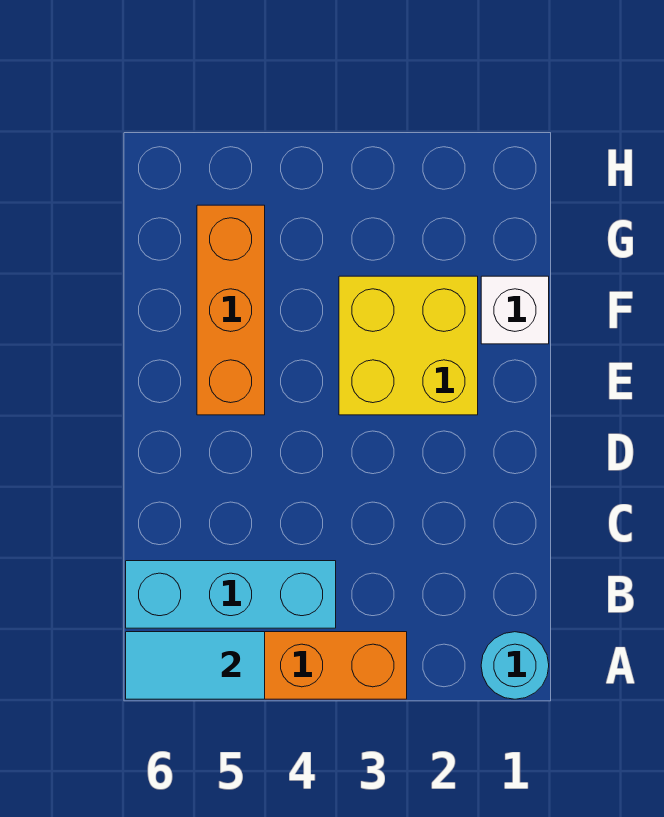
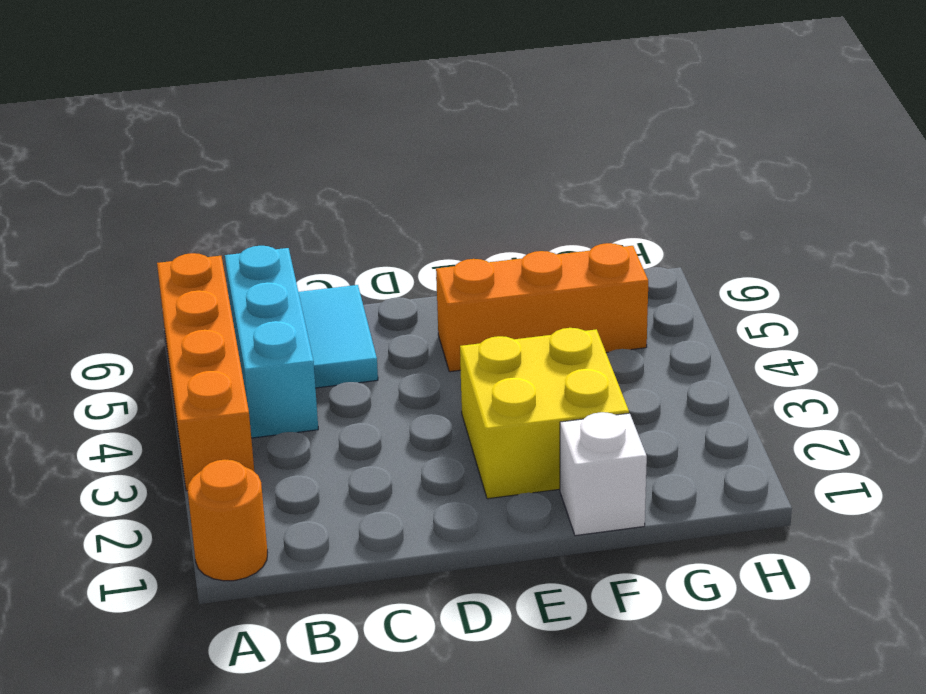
cyan round brick A1 level 1 -> orange round brick A1 level 1
cyan tile A5:A6 level 2 -> cyan tile C5:C6 level 1

